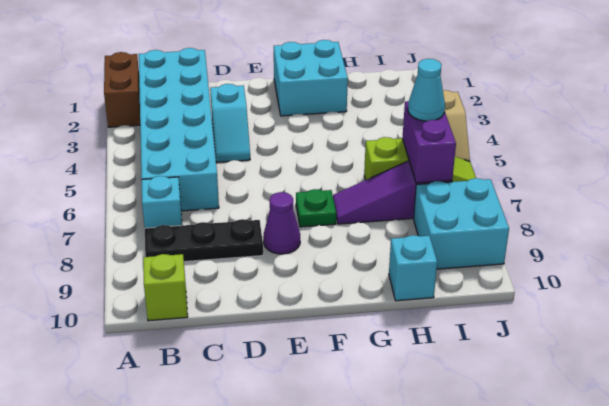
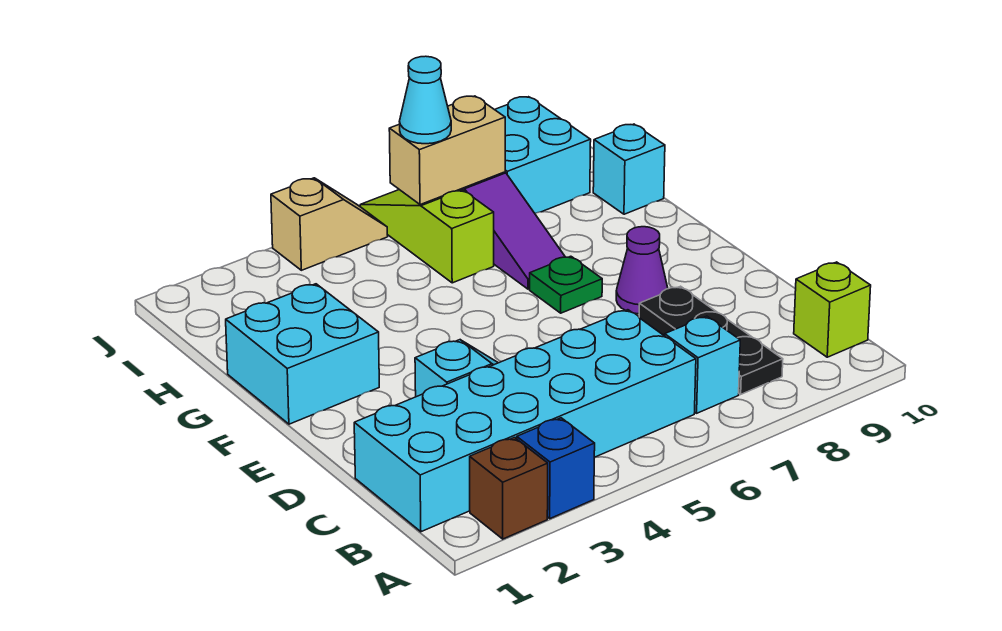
brown brick A1:A2 level 1 -> brown brick A2 level 1
none -> blue brick A3 level 1
purple brick I6:I7 level 2 -> tan brick I6:I7 level 2

